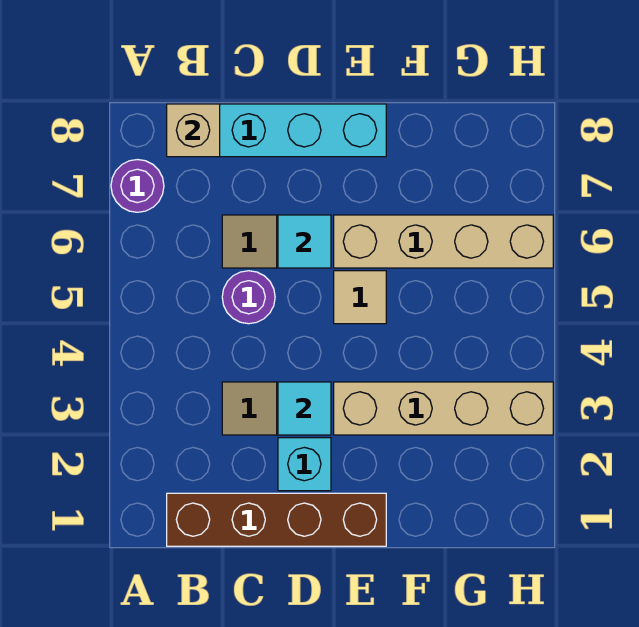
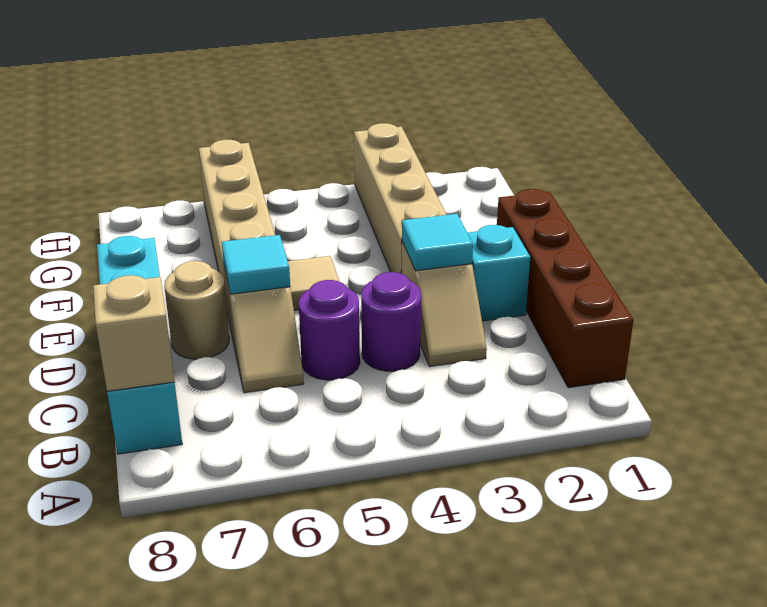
purple round brick A7 level 1 -> purple round brick C4 level 1
none -> tan round brick D7 level 1

